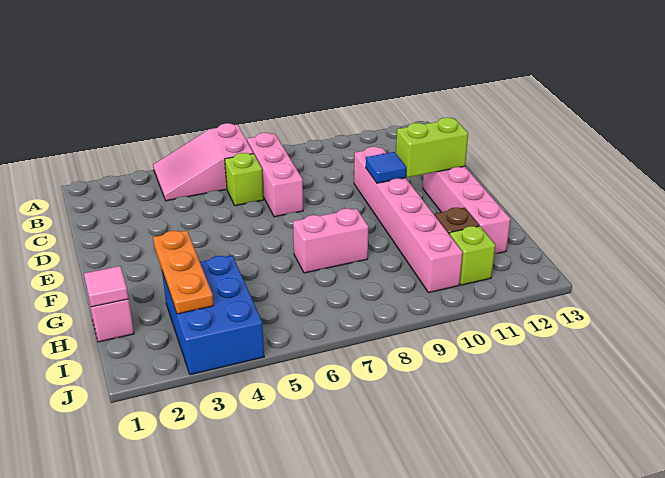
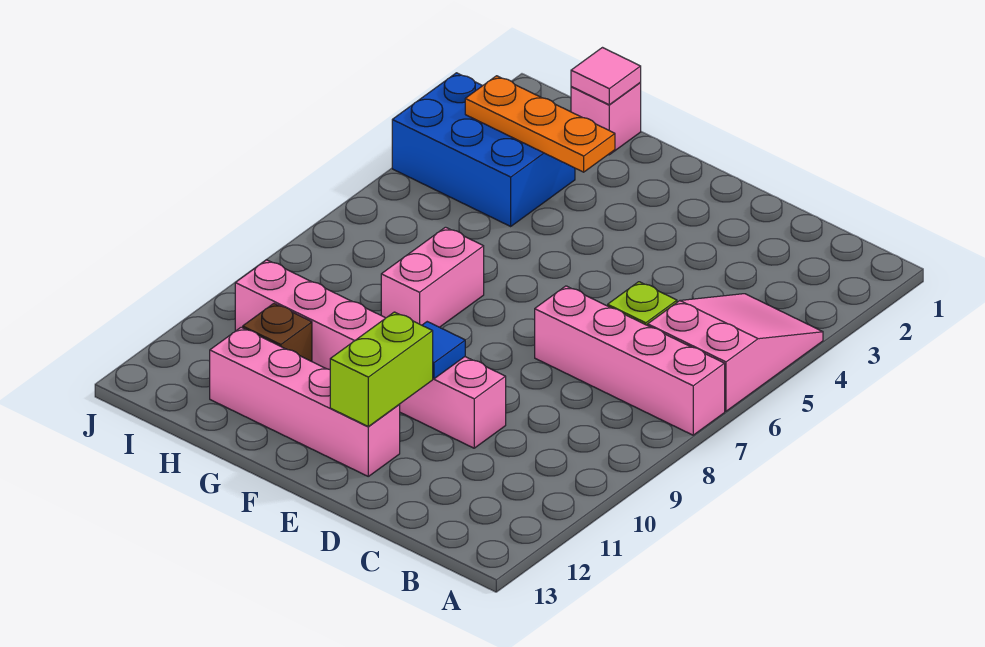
pink brick B7:D7 level 1 -> pink brick A7:D7 level 1
lime brick I11 level 1 -> none

